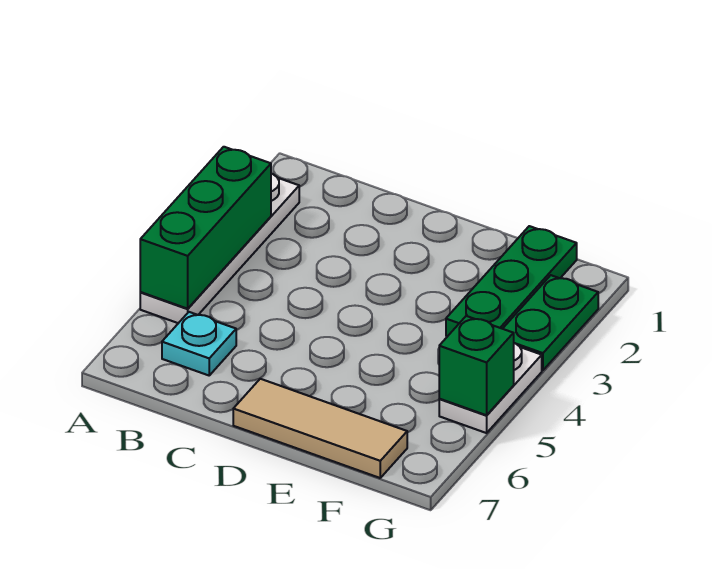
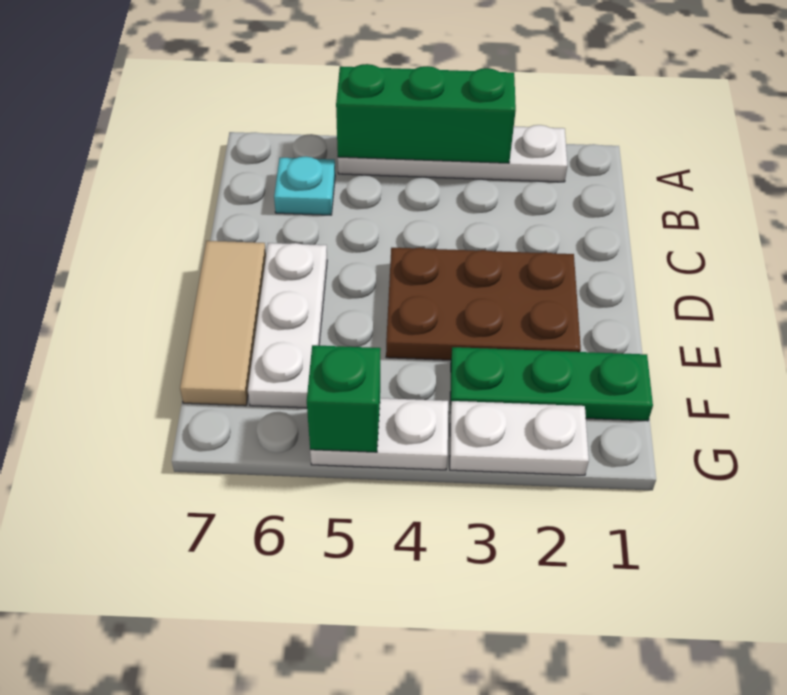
none -> brown plate D2:E4 level 1
none -> white plate D6:F6 level 1
green plate G2:G3 level 1 -> white plate G2:G3 level 1

